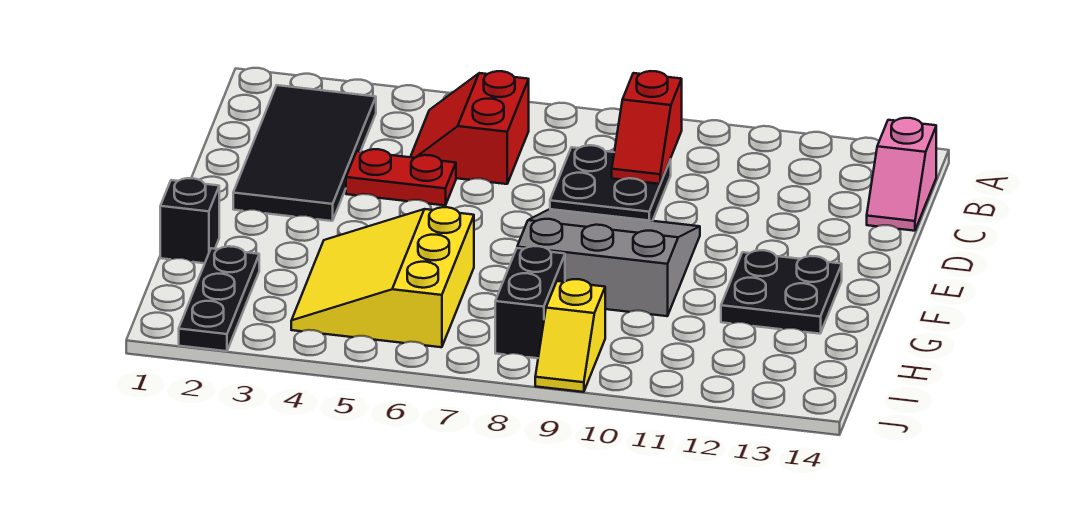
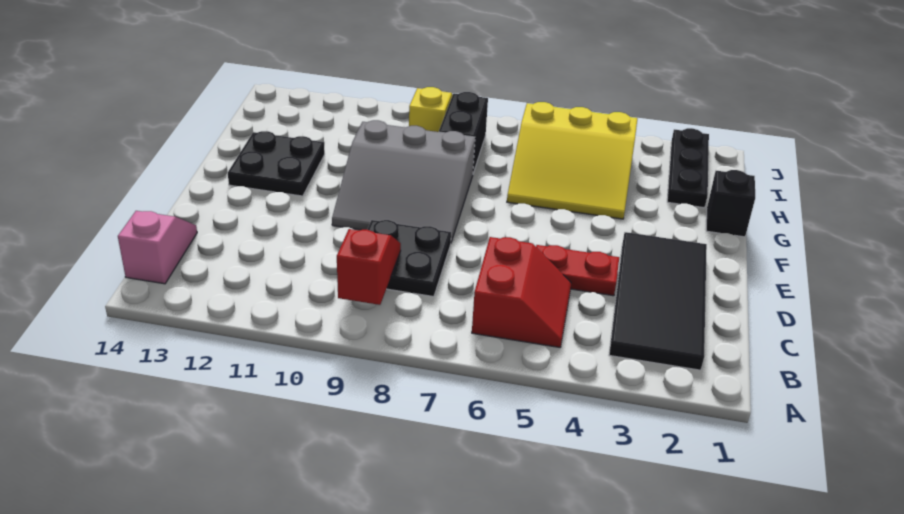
yellow slope G4:I6 level 1 top 6 -> yellow slope G4:I6 level 1 top I

